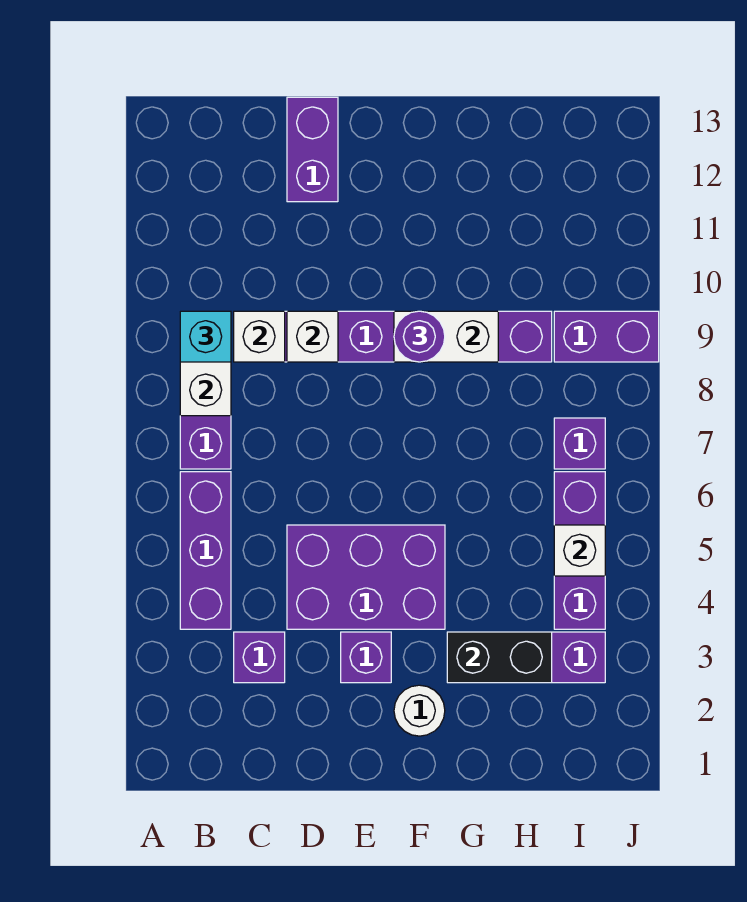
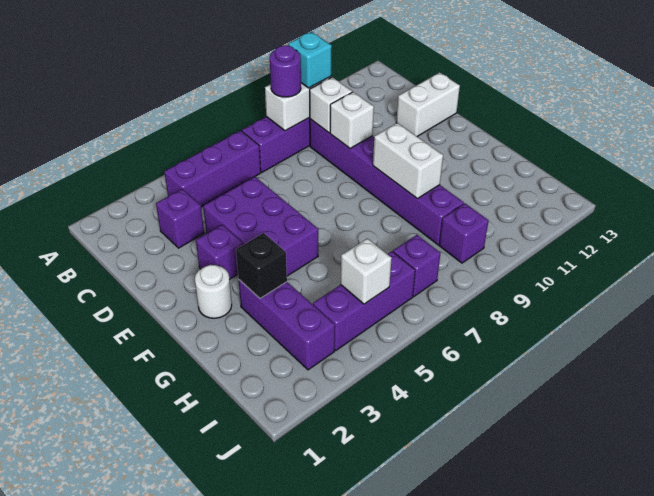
purple brick D12:D13 level 1 -> white brick D12:D13 level 1
purple round brick F9 level 3 -> purple round brick B8 level 3
black brick G3:H3 level 2 -> black brick G3 level 2
purple brick I9:J9 level 1 -> purple brick I9 level 1

